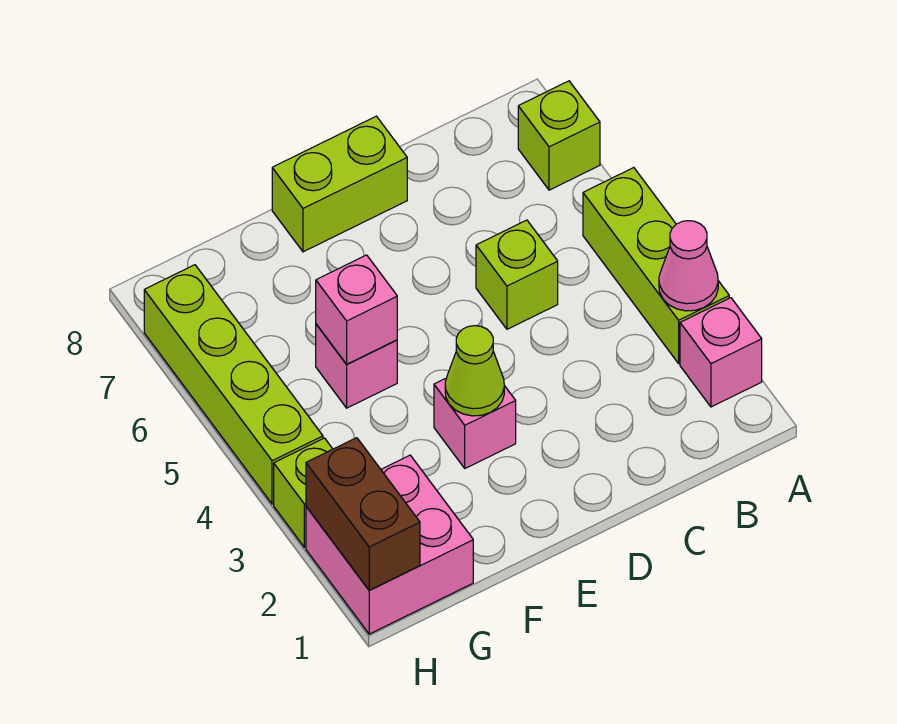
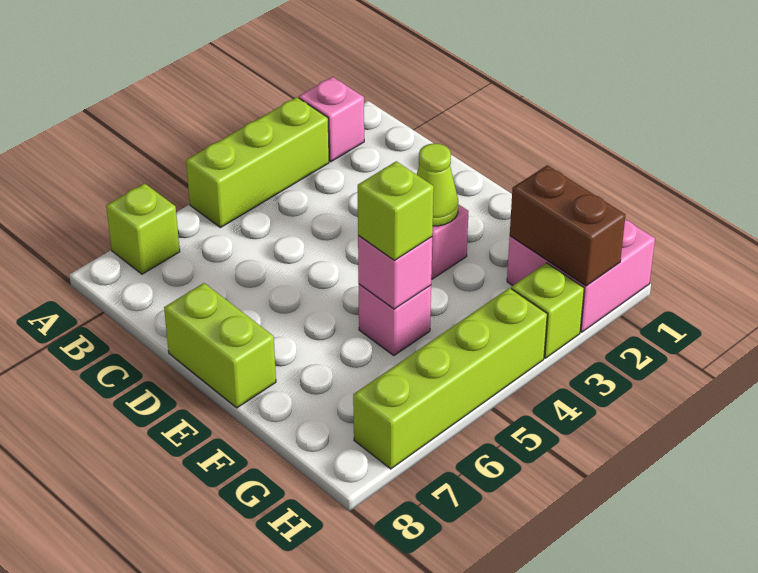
pink cone A3 level 2 -> none
lime brick C5 level 1 -> lime brick F5 level 3
brown brick H1:H2 level 2 -> brown brick G2:H2 level 2

